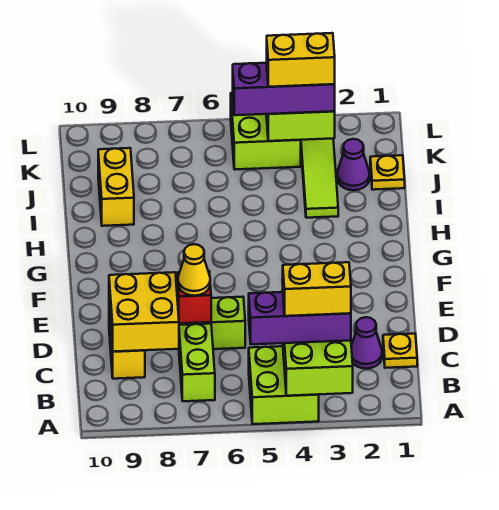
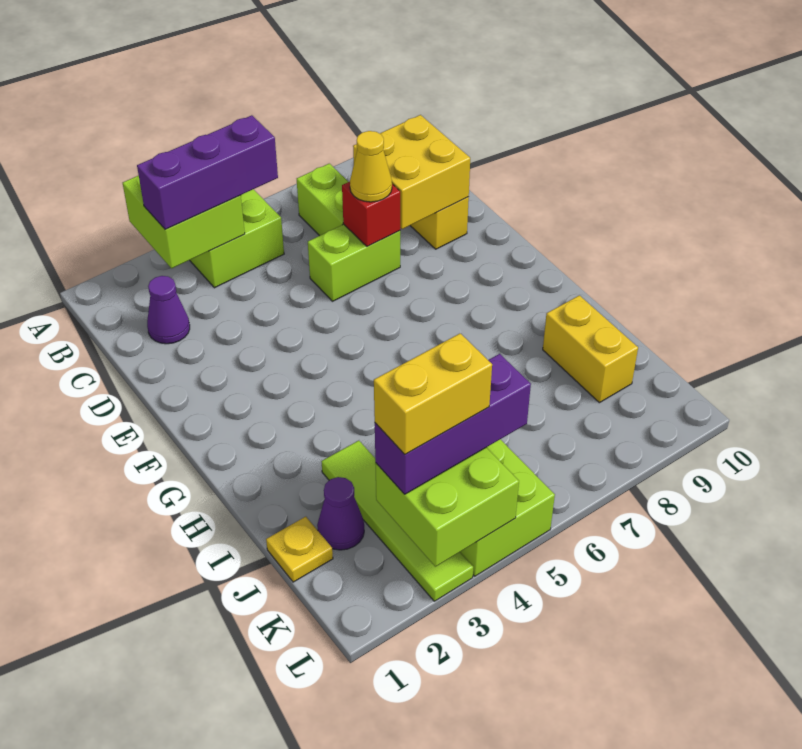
yellow brick B3:B4 level 4 -> none
yellow plate C1 level 1 -> none

